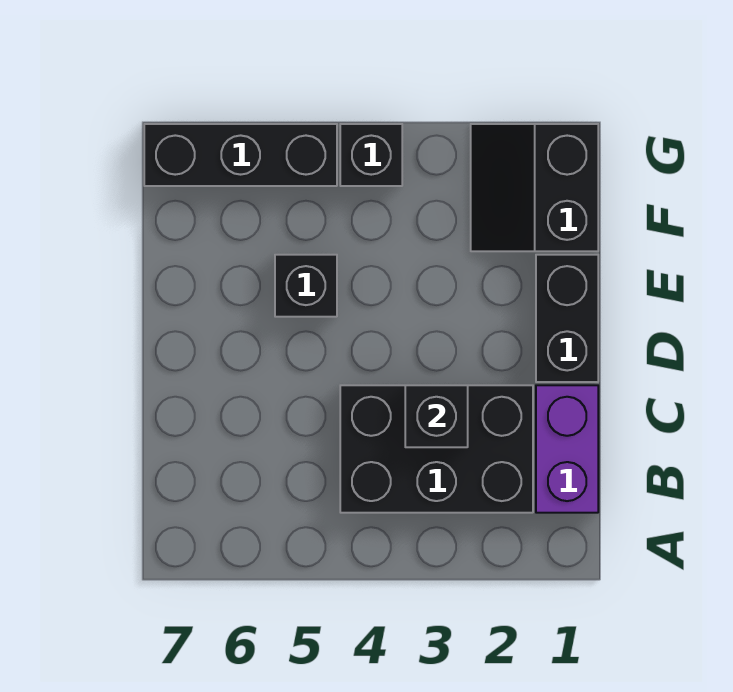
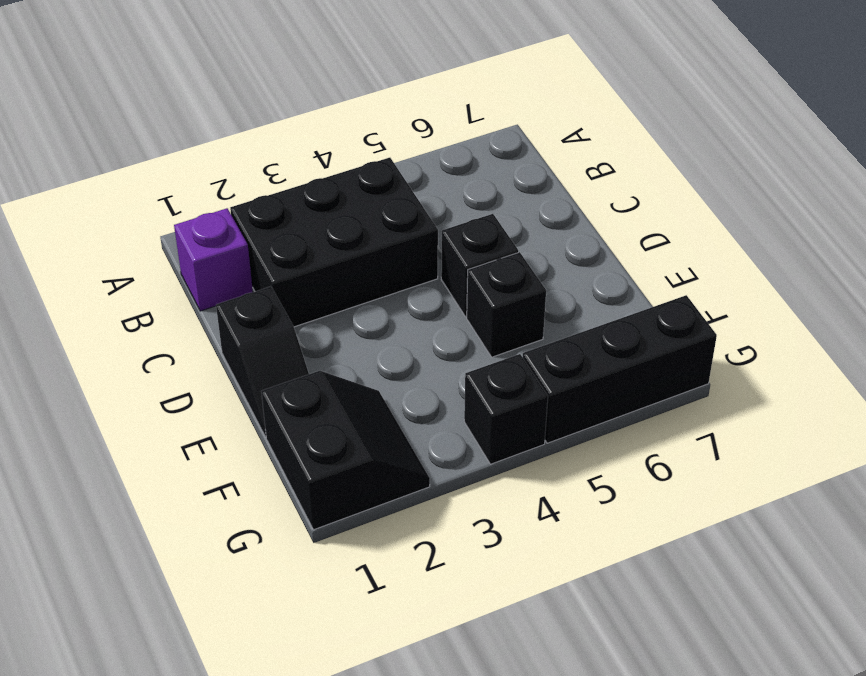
purple brick B1:C1 level 1 -> purple brick B1 level 1
black brick C3 level 2 -> black brick D5 level 1
black brick D1:E1 level 1 -> black slope D1:E1 level 1 top D

